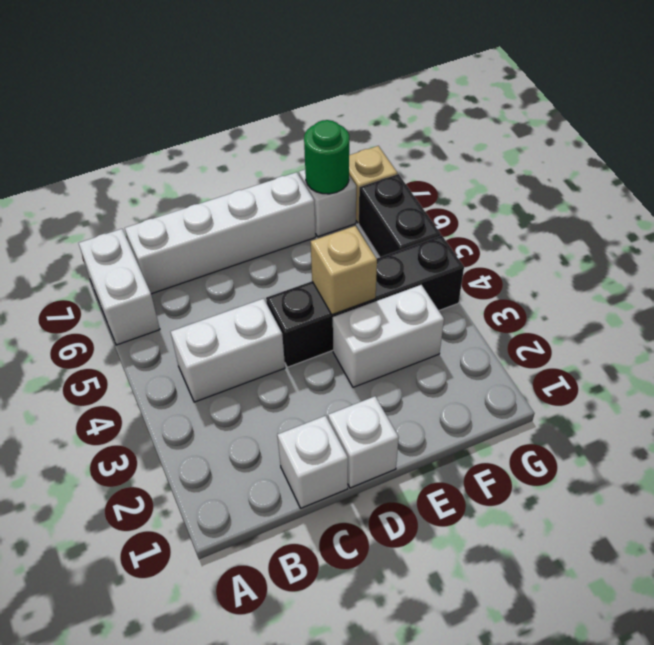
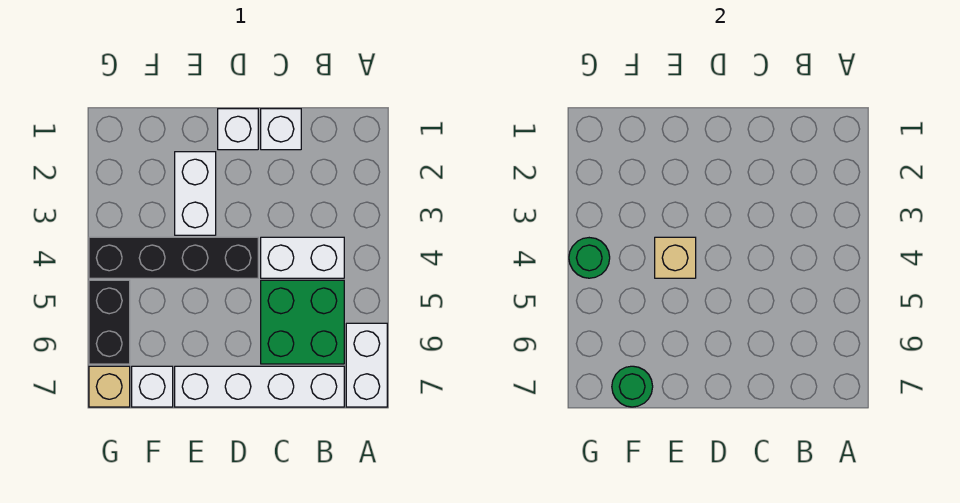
none -> green brick B5:C6 level 1
white brick E3:F3 level 1 -> white brick E2:E3 level 1
none -> green round brick G4 level 2

